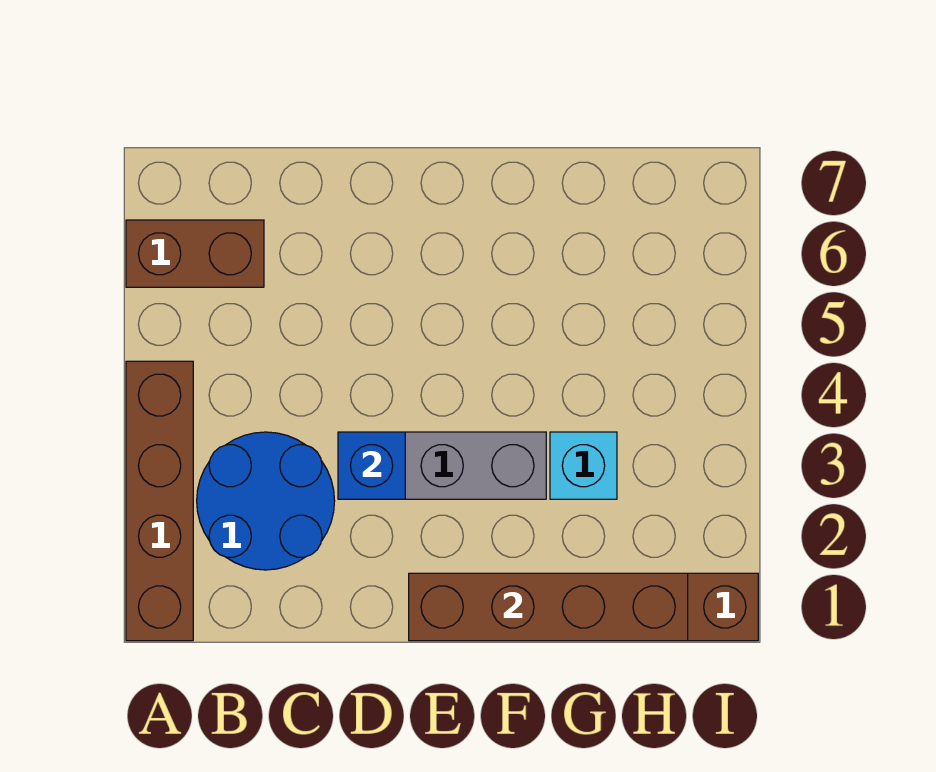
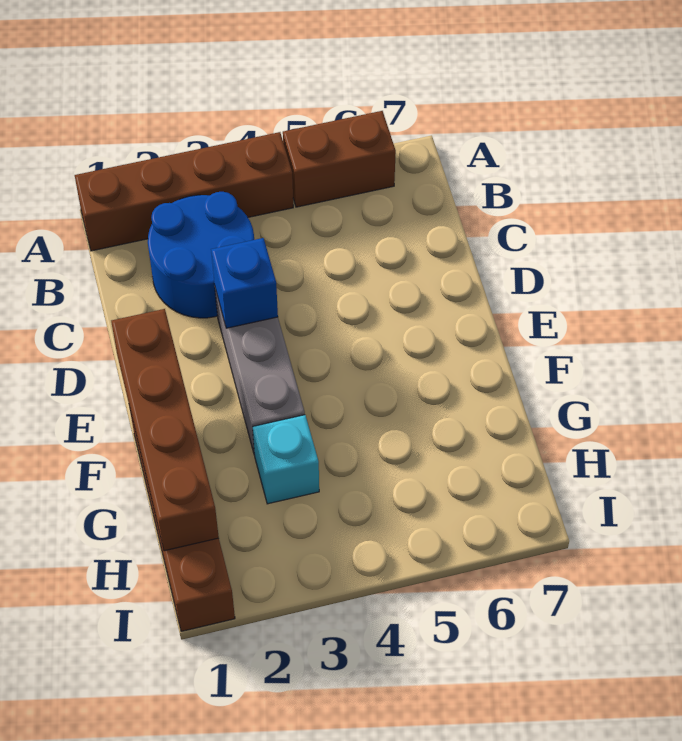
brown brick A6:B6 level 1 -> brown brick A5:A6 level 1

